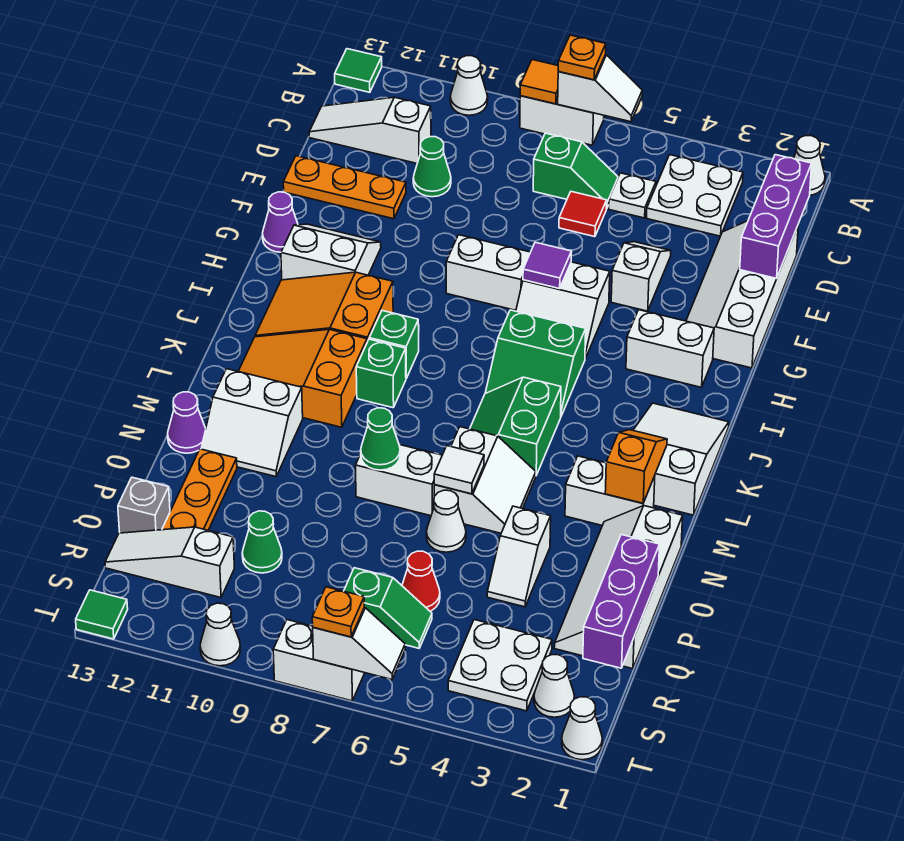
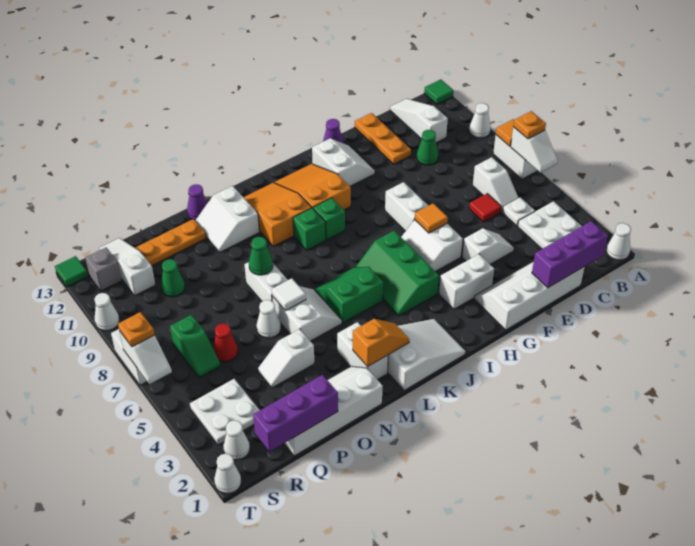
green slope C6:C7 level 1 top 7 -> white slope C6:C7 level 1 top 7
purple tile G6 level 2 -> orange tile G6 level 2
white brick H2:H3 level 1 -> white brick G3:H3 level 1
green slope I5:J6 level 1 top I -> green slope I4:J6 level 1 top I
white slope M5:N6 level 1 top 6 -> white slope M5:N6 level 1 top N
grey brick Q13 level 1 -> grey brick S12 level 1

